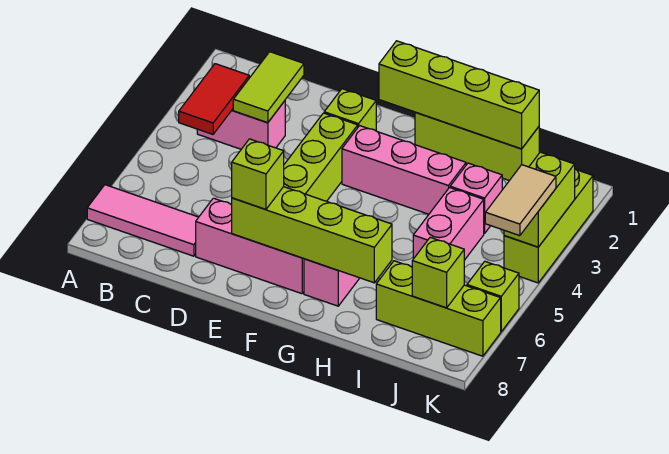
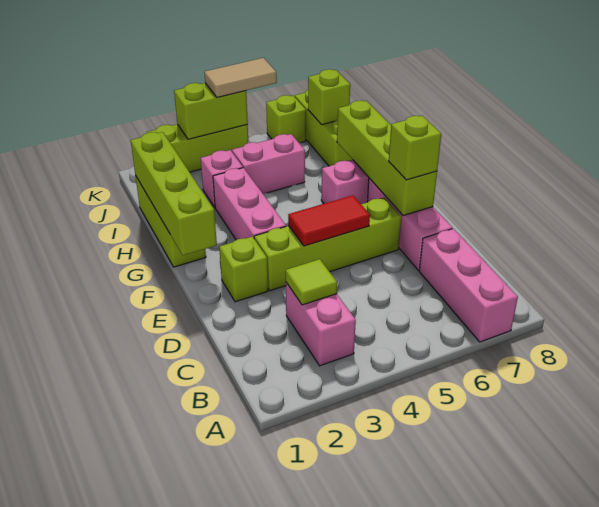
pink tile A7:C7 level 1 -> pink brick A7:C7 level 1
red tile B3:B4 level 2 -> red tile E4:E5 level 2
lime tile C2:C3 level 2 -> lime tile C3 level 2

